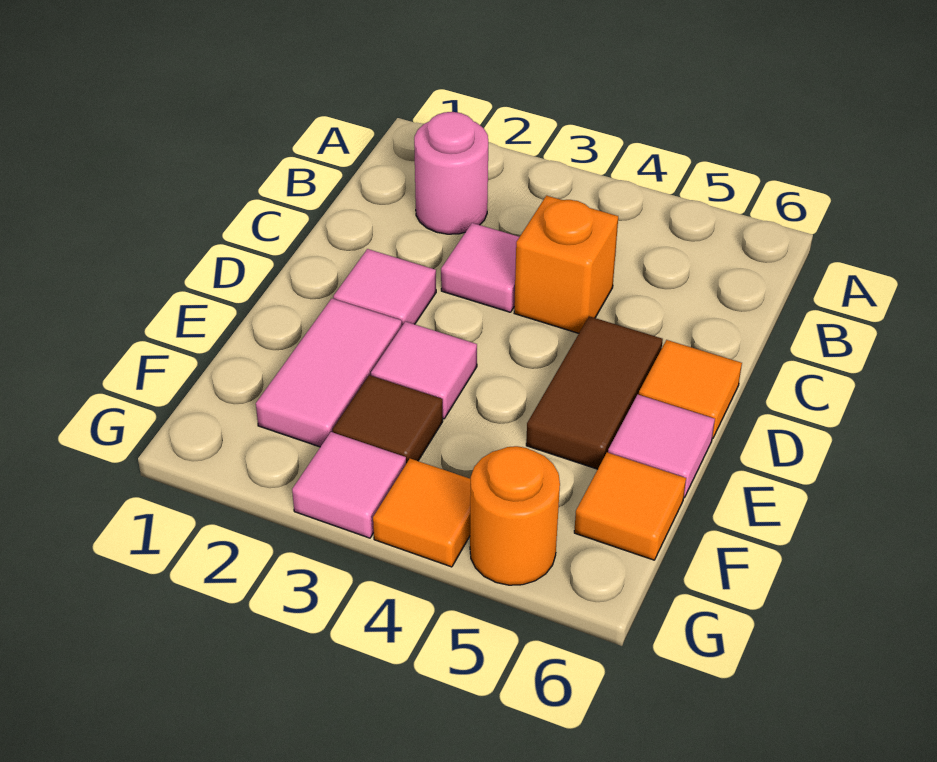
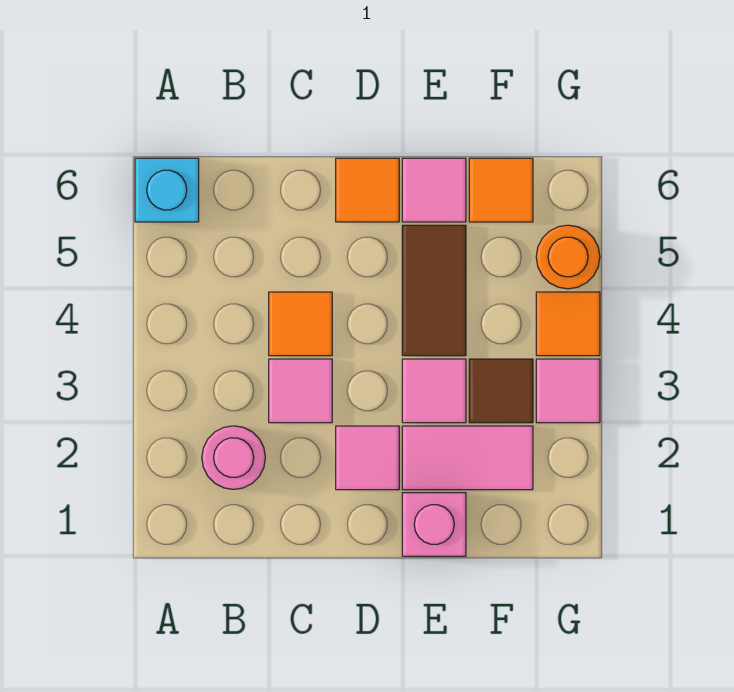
none -> cyan brick A6 level 1
orange brick C4 level 1 -> orange tile C4 level 1
brown tile D5:E5 level 1 -> brown tile E4:E5 level 1
none -> pink brick E1 level 1

